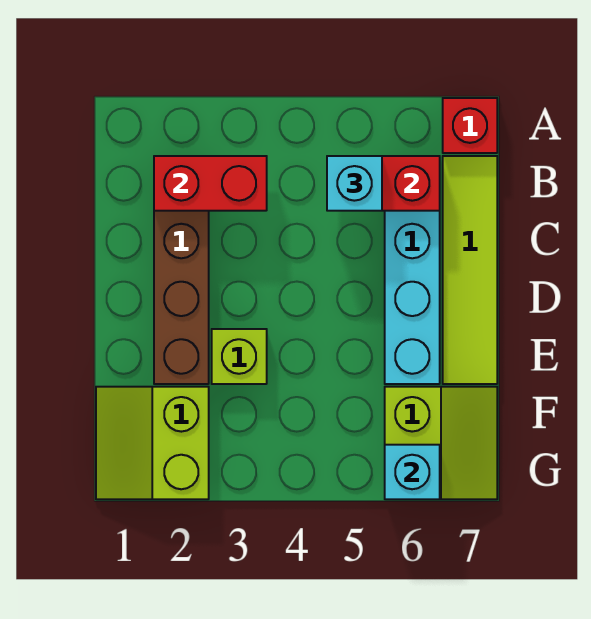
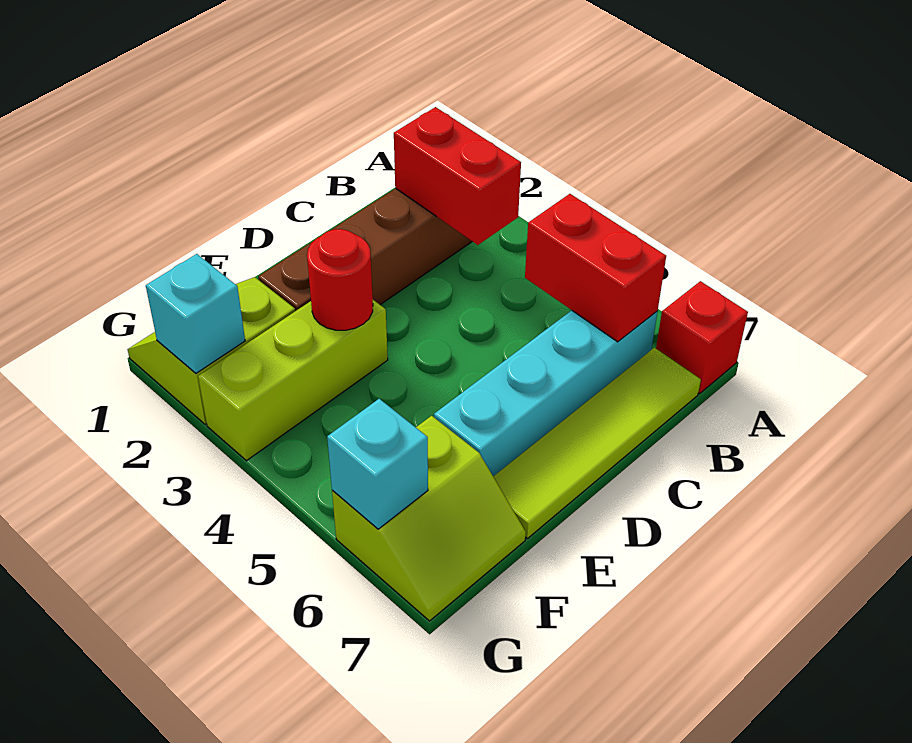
cyan brick B5 level 3 -> cyan brick G2 level 2
lime brick E3 level 1 -> lime brick E3:G3 level 1
none -> red round brick E3 level 2

